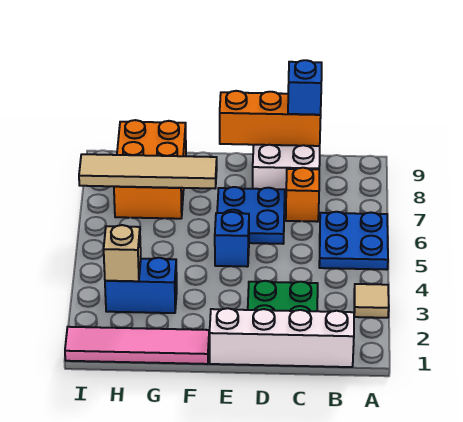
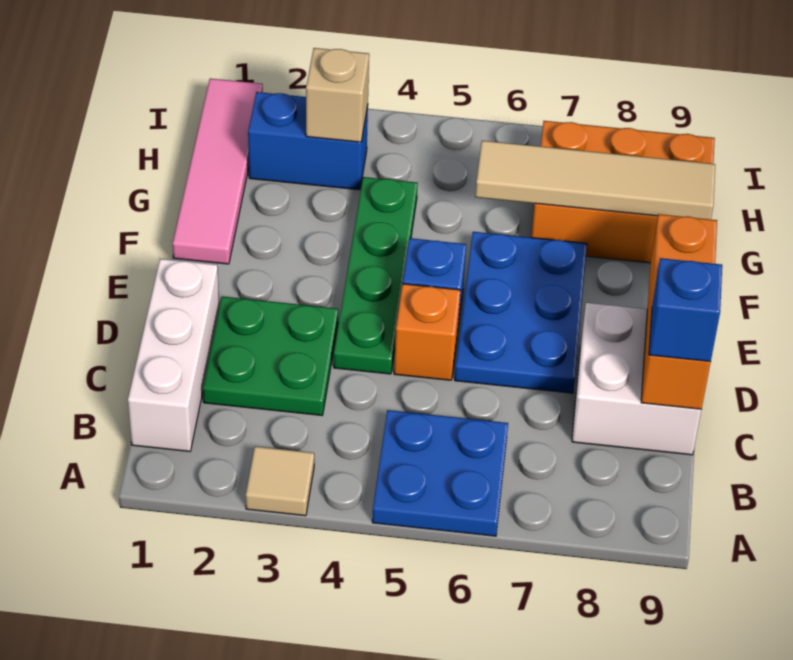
white brick B1:E1 level 1 -> white brick B1:D1 level 1
orange brick C7 level 1 -> orange brick D5 level 1
none -> green plate D4:G4 level 1
blue plate D6:E7 level 1 -> blue plate D6:F7 level 1
tan tile F7:I7 level 2 -> tan tile G6:G9 level 2
blue brick G3:H3 level 1 -> blue brick H2:H3 level 1

